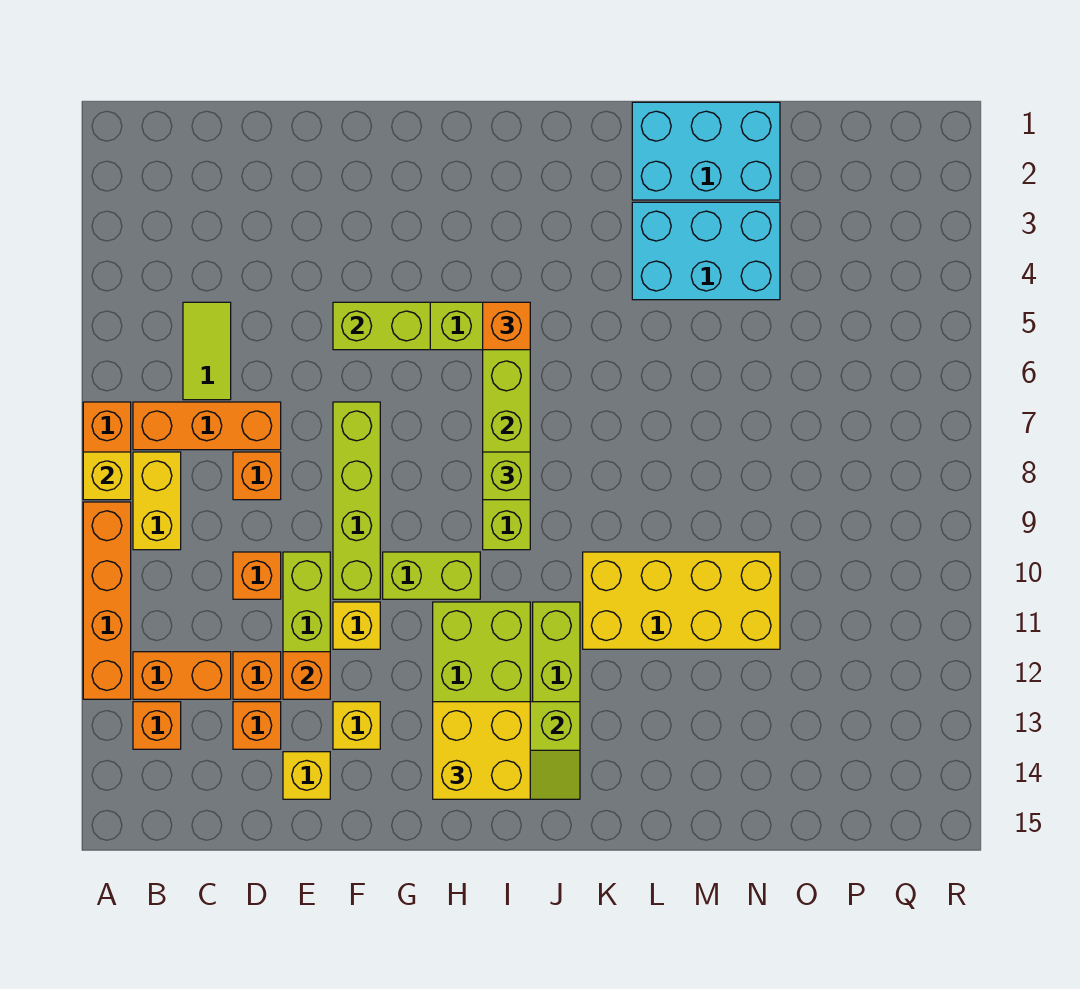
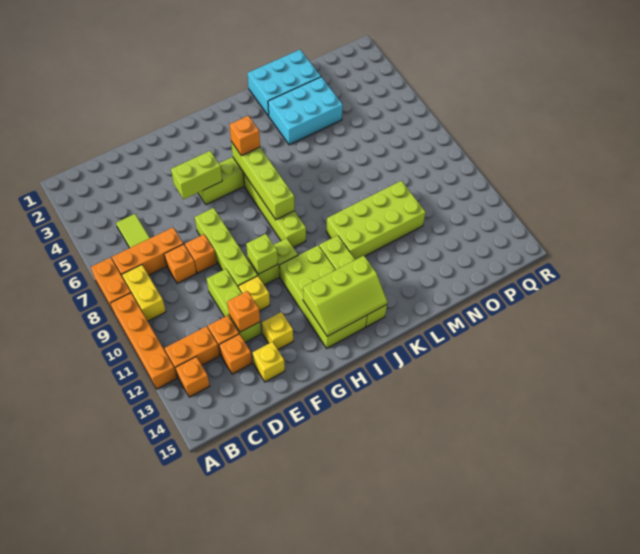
yellow brick A8 level 2 -> none
orange brick D10 level 1 -> orange brick E8 level 1
yellow brick H13:I14 level 3 -> none
lime brick I8 level 3 -> lime brick G10 level 2
yellow brick K10:N11 level 1 -> lime brick K10:N11 level 1

